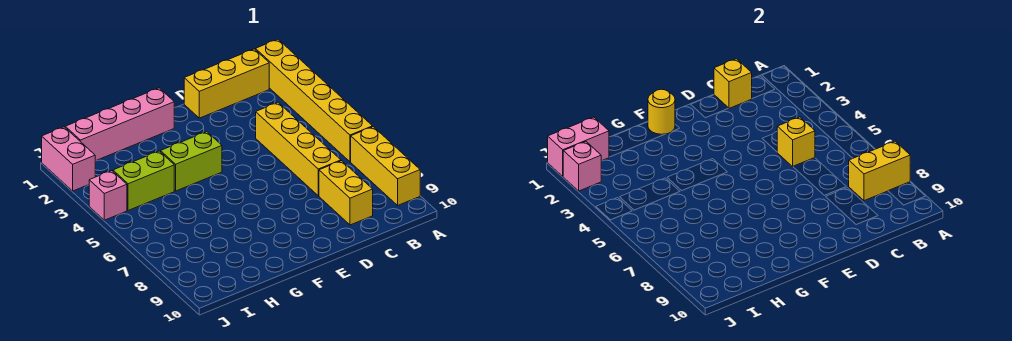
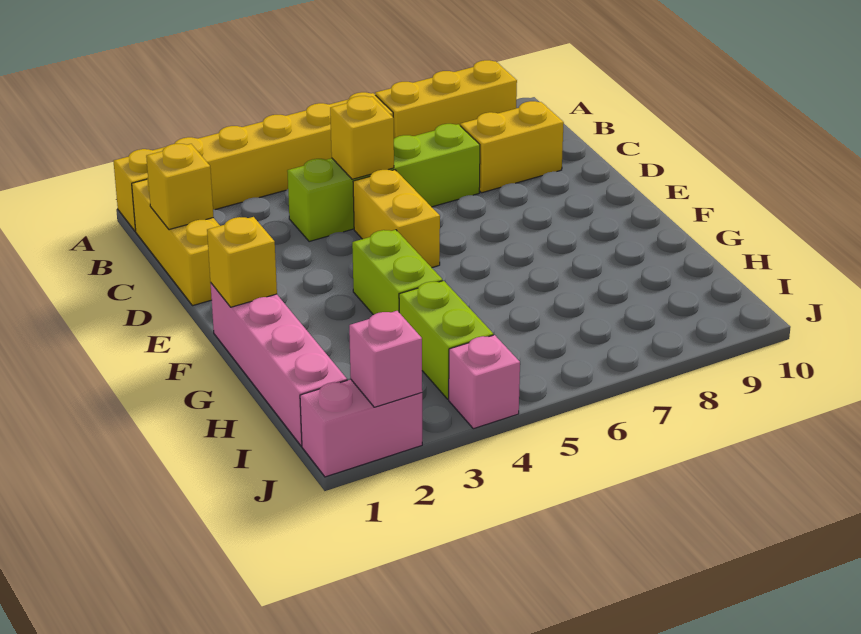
yellow brick A8:B8 level 2 -> yellow brick D5:E5 level 1
yellow brick C4:C7 level 1 -> lime brick C4:C7 level 1
yellow round brick F1 level 2 -> yellow brick F1 level 2
pink brick I1:J1 level 2 -> none

